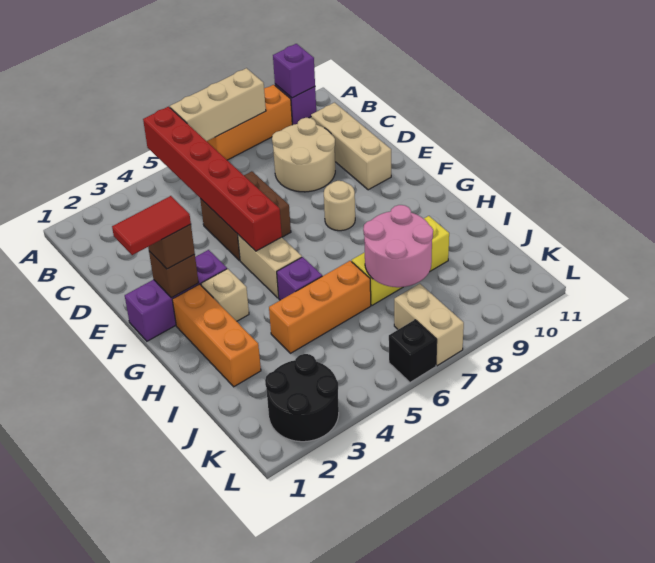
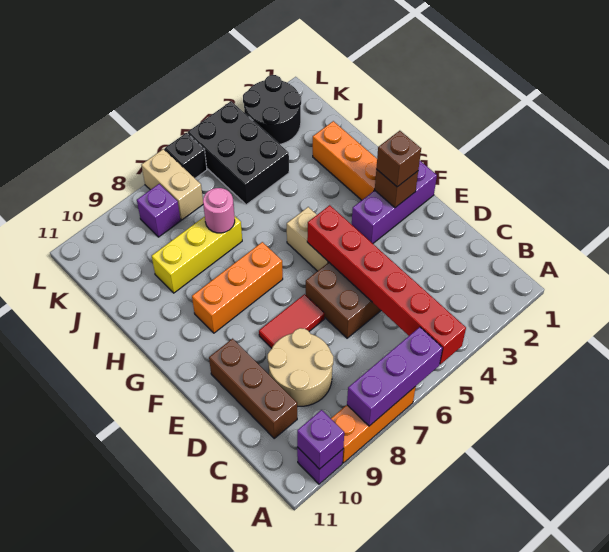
tan brick A6:A8 level 2 -> purple brick A6:A8 level 2
tan brick C10:E10 level 1 -> brown brick C10:E10 level 1
red tile F1:F2 level 4 -> red tile E7:E8 level 1
tan round brick F8 level 1 -> none
tan brick G3 level 1 -> none
purple brick H5 level 1 -> purple brick K8 level 1
orange brick I4:I6 level 1 -> orange brick G7:G9 level 1
pink round brick I7:J8 level 2 -> pink round brick I7 level 2
none -> black brick J4:L5 level 1

